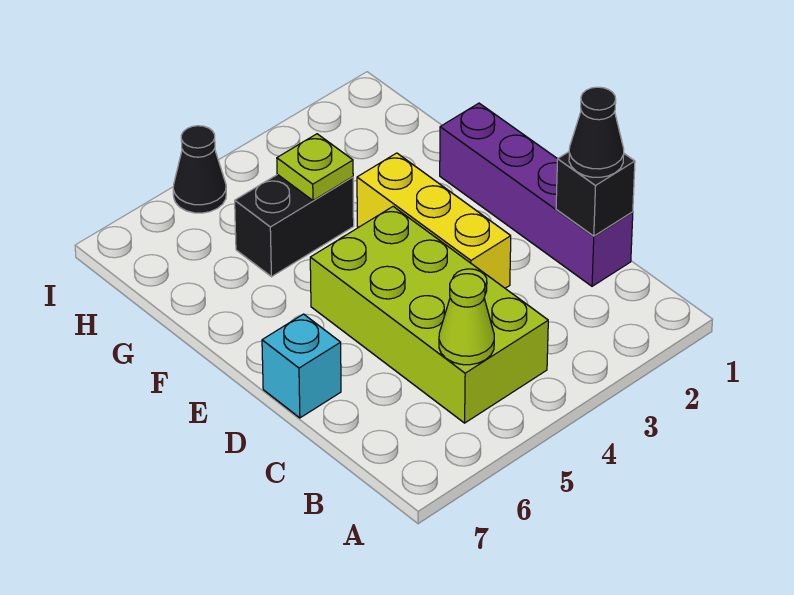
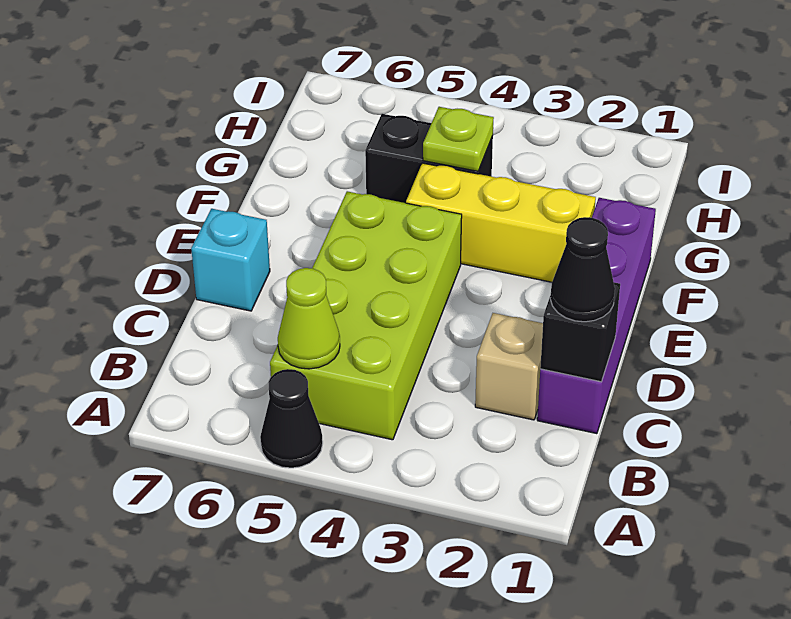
none -> tan brick C2 level 1
yellow brick D3:F3 level 1 -> yellow brick F2:F4 level 1
black cone I5 level 1 -> black cone A5 level 1

